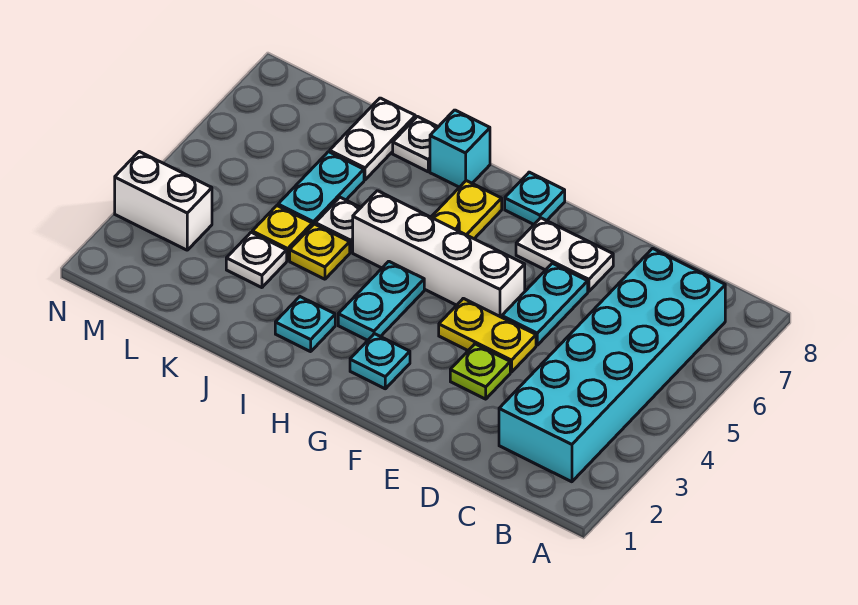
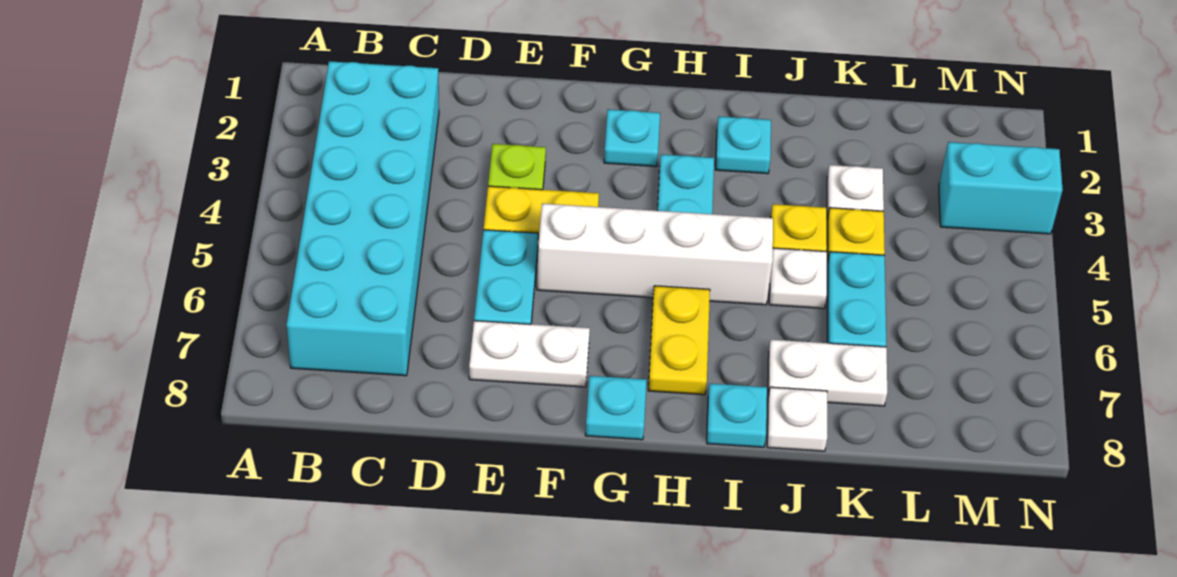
cyan brick I8 level 1 -> cyan plate I8 level 1
white plate K7:K8 level 1 -> white plate J7:K7 level 1
white brick M3:N3 level 1 -> cyan brick M3:N3 level 1

